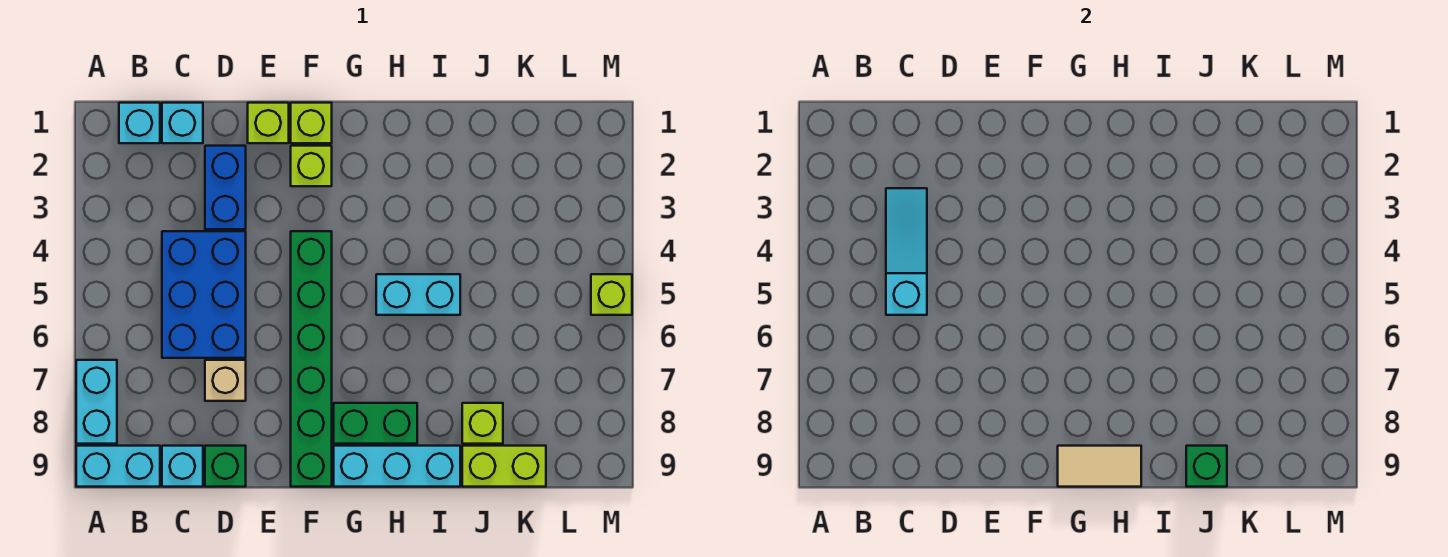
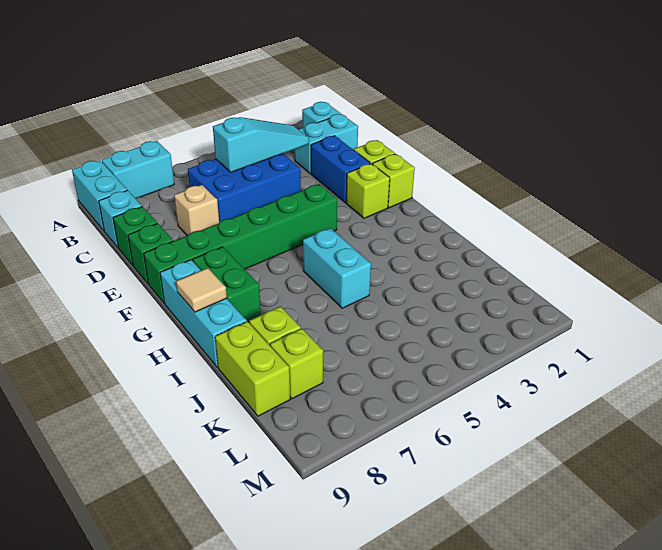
cyan brick C1 level 1 -> cyan brick C1:C2 level 1
blue brick D2:D3 level 1 -> blue brick D2:E2 level 1
tan tile G9:H9 level 2 -> tan tile H9 level 2
green brick J9 level 2 -> green brick E9 level 1
lime brick M5 level 1 -> lime brick K8 level 1

